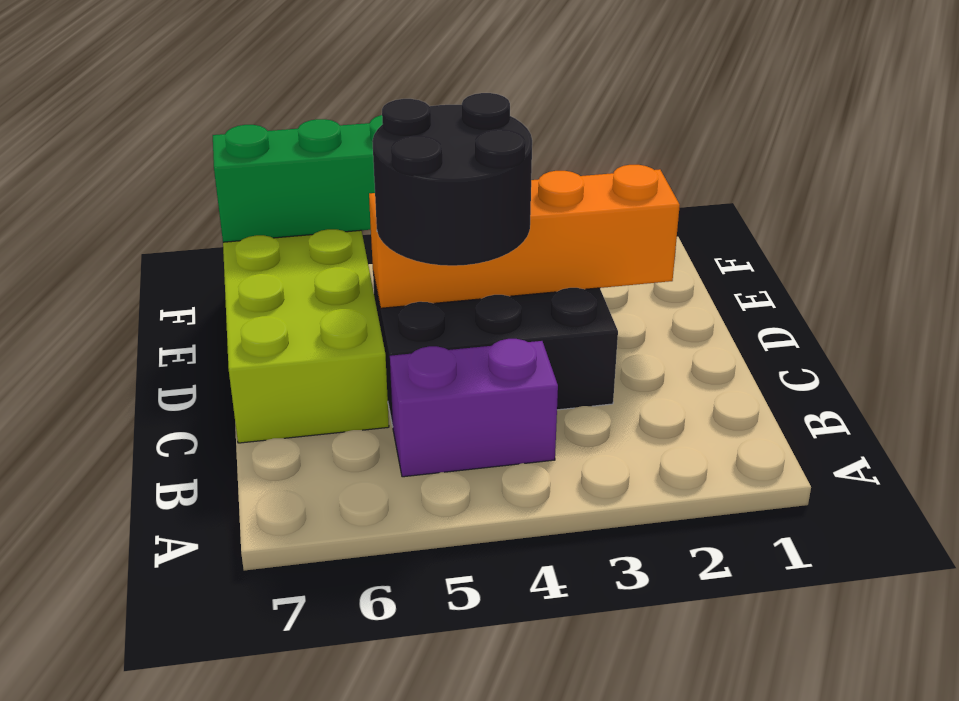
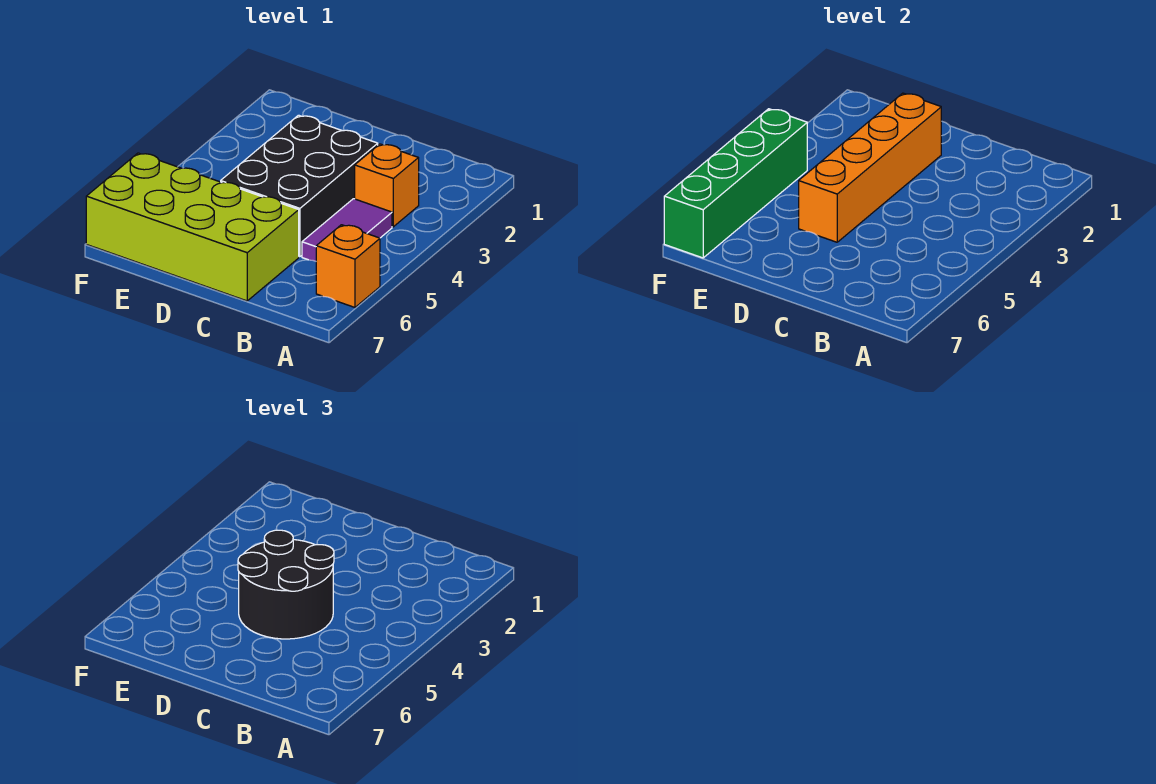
none -> orange brick A6 level 1
none -> orange brick B3 level 1
purple brick B4:B5 level 1 -> purple tile B4:B5 level 1

